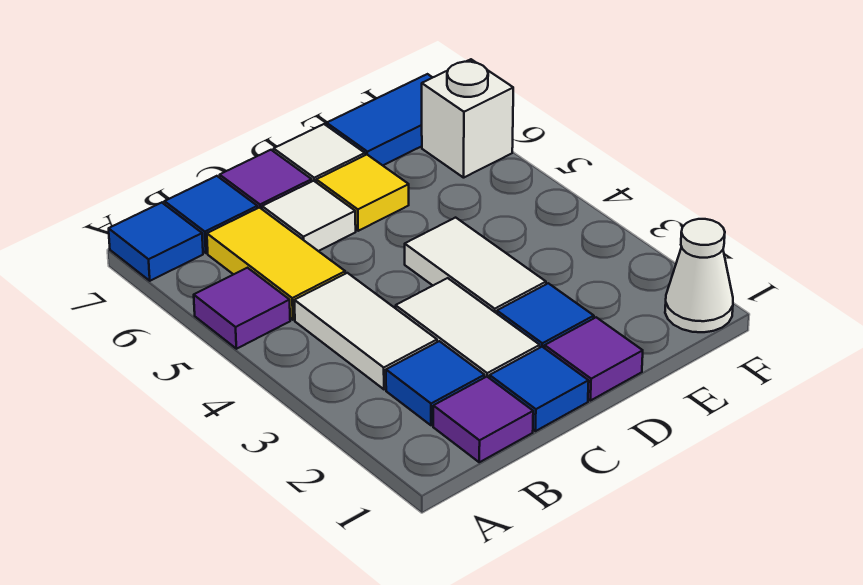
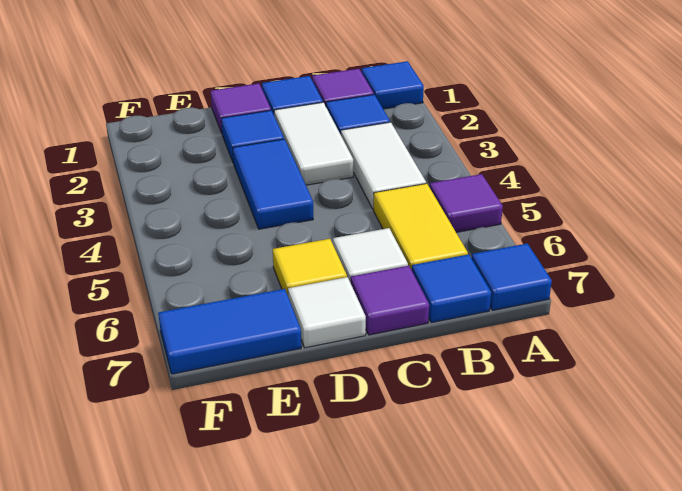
none -> blue tile A1 level 1
white tile D3:D4 level 1 -> blue tile D3:D4 level 1
white cone F1 level 1 -> none
white brick F6 level 1 -> none

